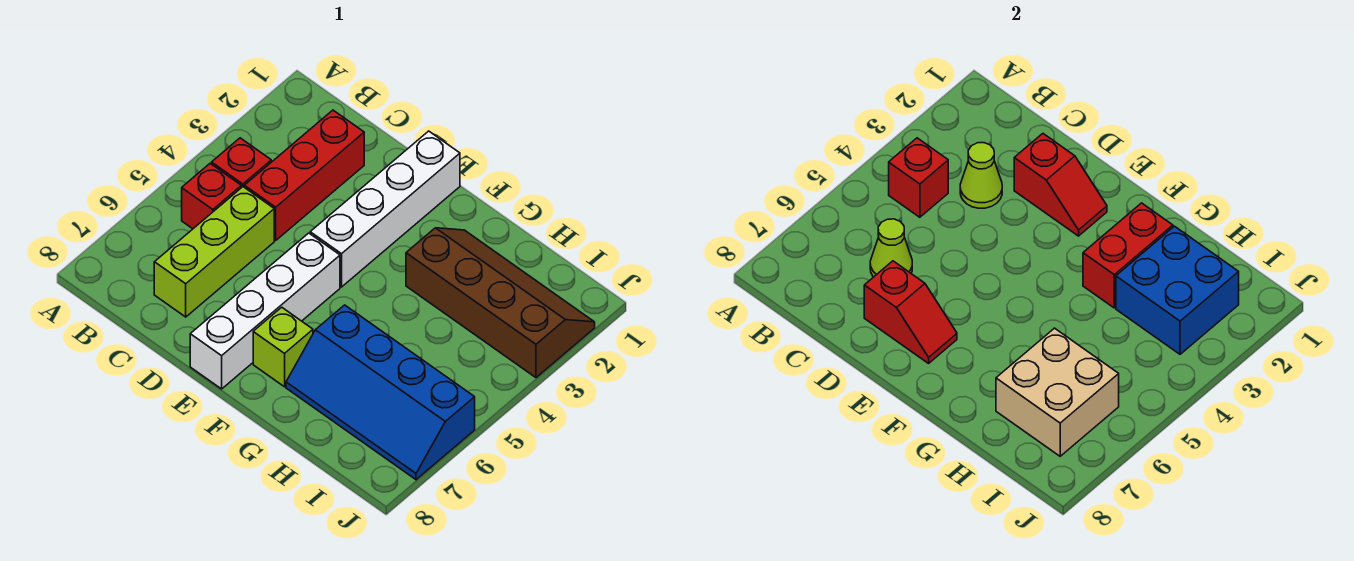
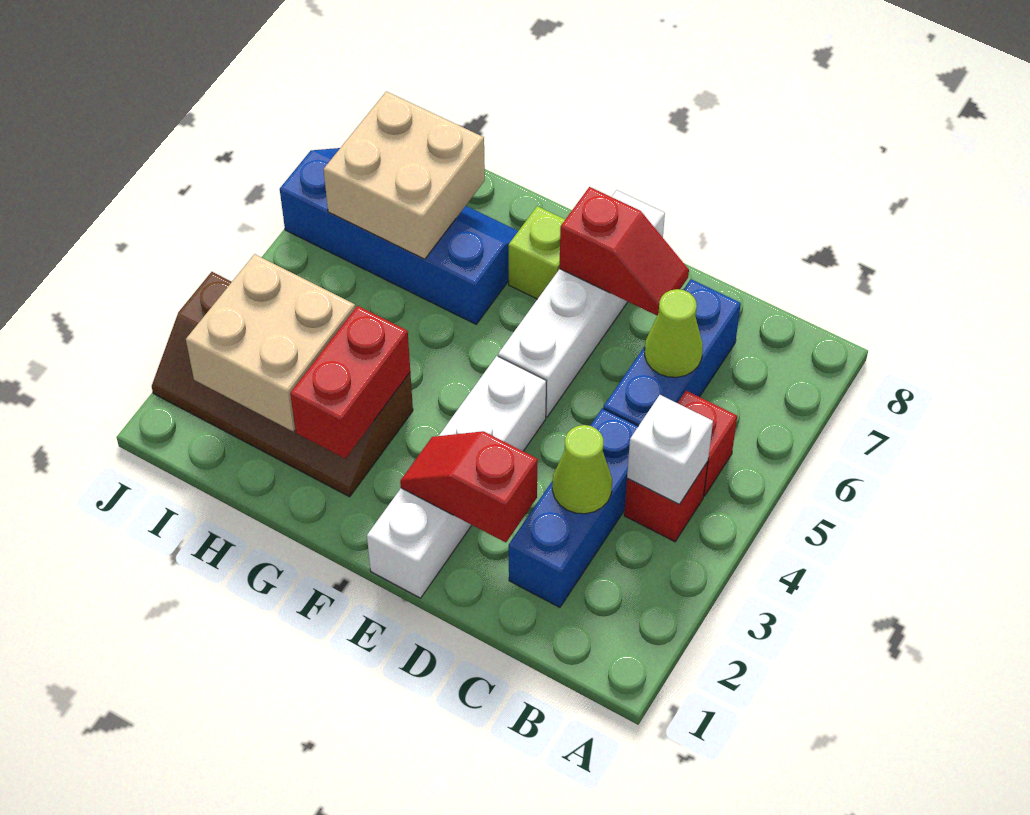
red brick B4 level 2 -> white brick B4 level 2
red brick C2:C4 level 1 -> blue brick C2:C4 level 1
lime brick C5:C7 level 1 -> blue brick C5:C7 level 1
red slope D7:E7 level 2 top D -> red slope D7:E7 level 2 top E
blue brick H2:I3 level 2 -> tan brick H2:I3 level 2

